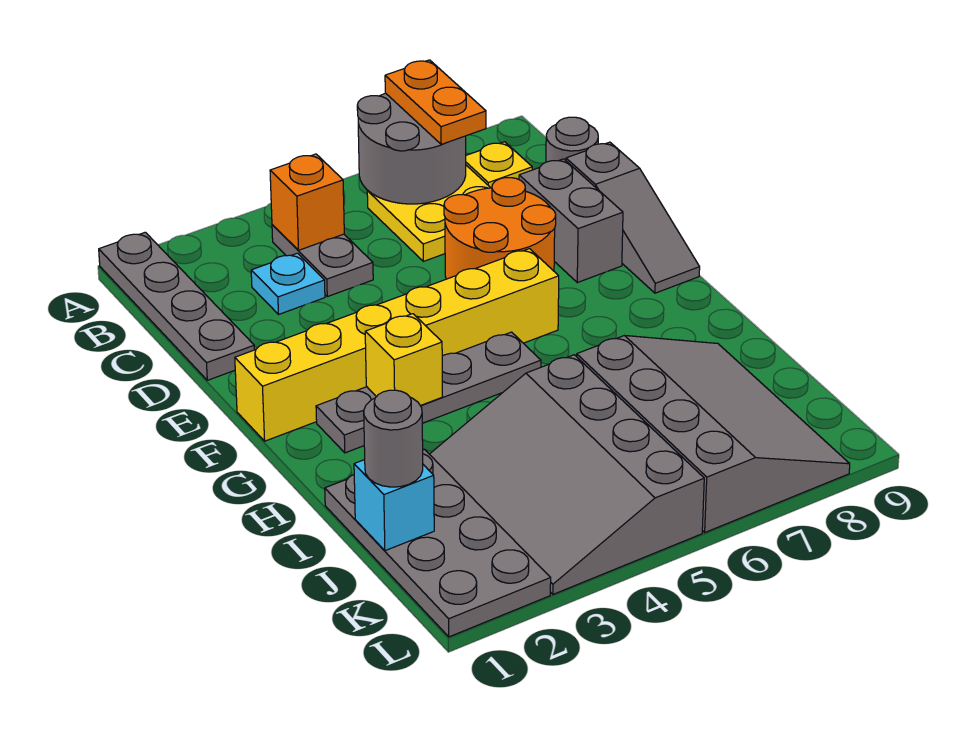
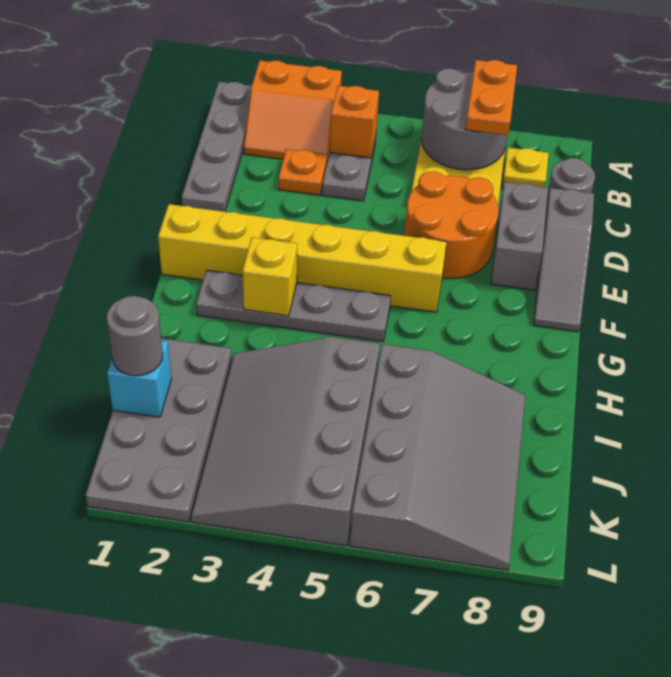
none -> orange slope A2:B3 level 1 top A
cyan plate C3 level 1 -> orange plate C3 level 1

